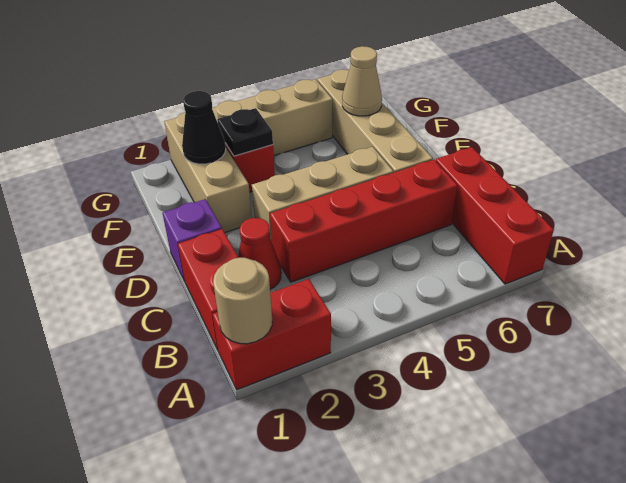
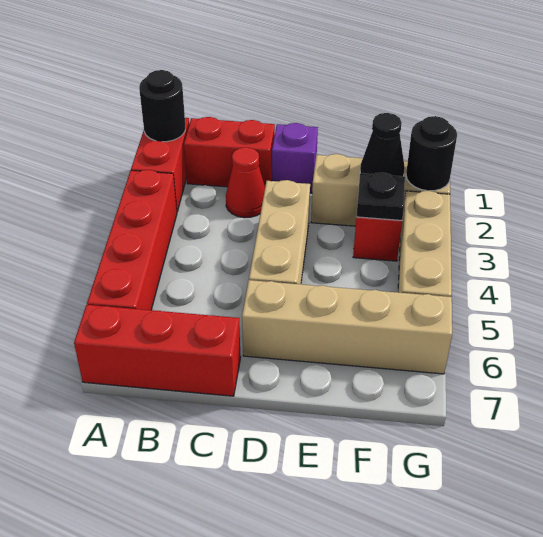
tan round brick A1 level 2 -> black round brick A1 level 2
red brick C3:C6 level 1 -> red brick A3:A6 level 1
tan cone F6 level 2 -> none
none -> black round brick G2 level 2

